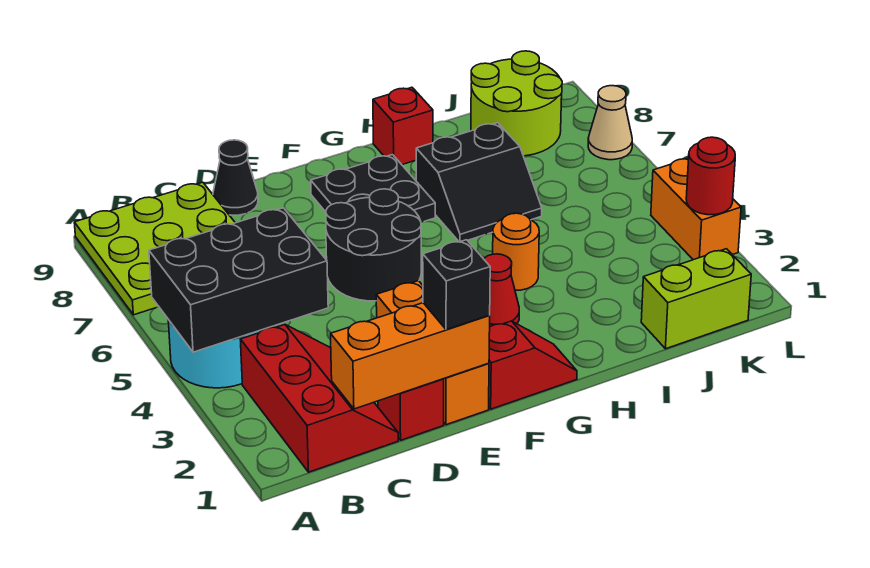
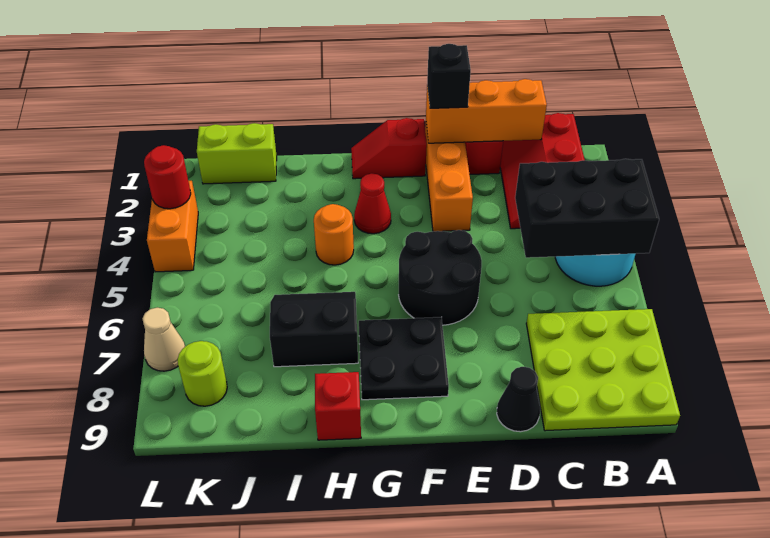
lime round brick J8:K9 level 1 -> lime round brick K8 level 1

